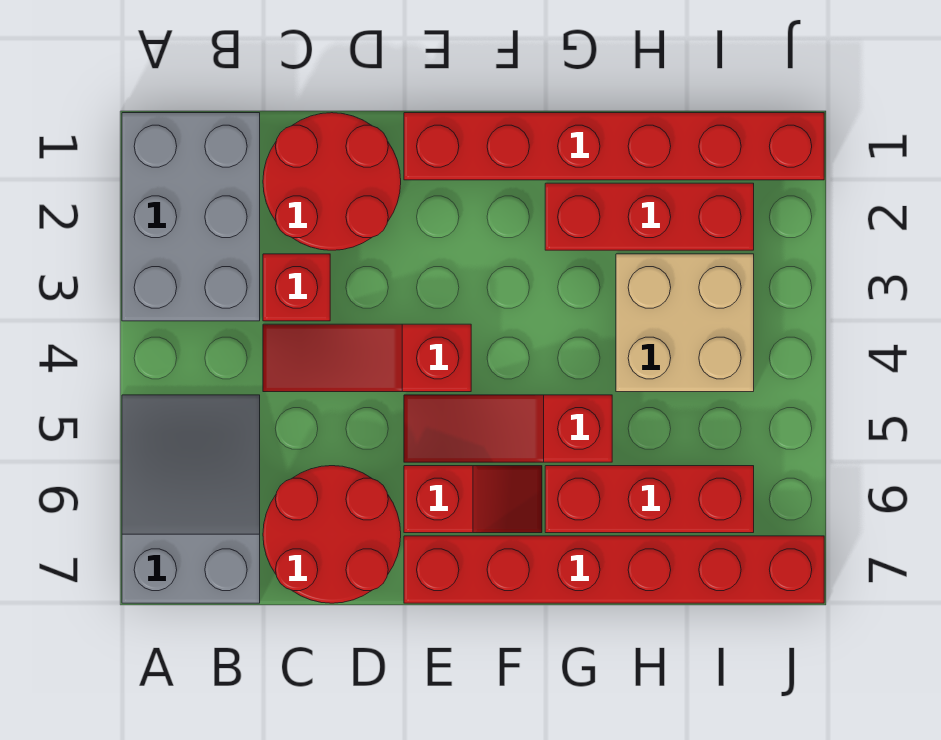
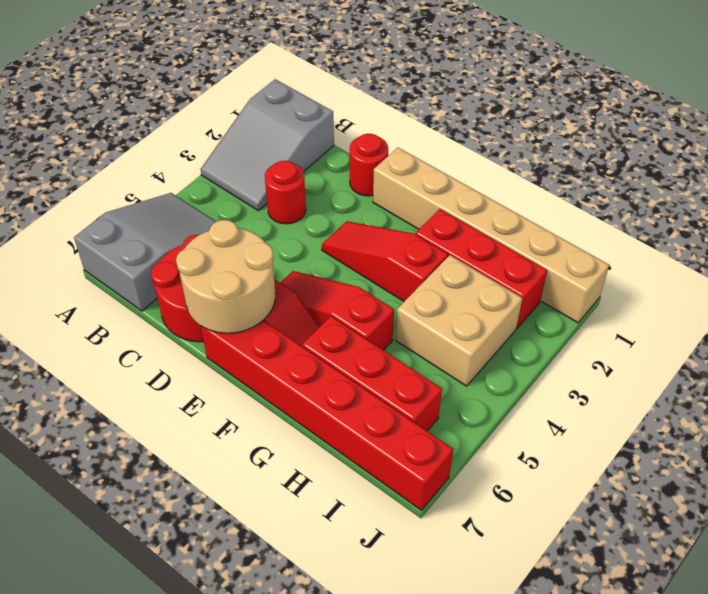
grey brick A1:B3 level 1 -> grey slope A1:B3 level 1 top 1
red round brick C1:D2 level 1 -> red round brick D1 level 1
red brick C3 level 1 -> red round brick C3 level 1
red slope C4:E4 level 1 top E -> red slope E3:G3 level 1 top G
none -> tan round brick D6:E7 level 2
red brick E1:J1 level 1 -> tan brick E1:J1 level 1

